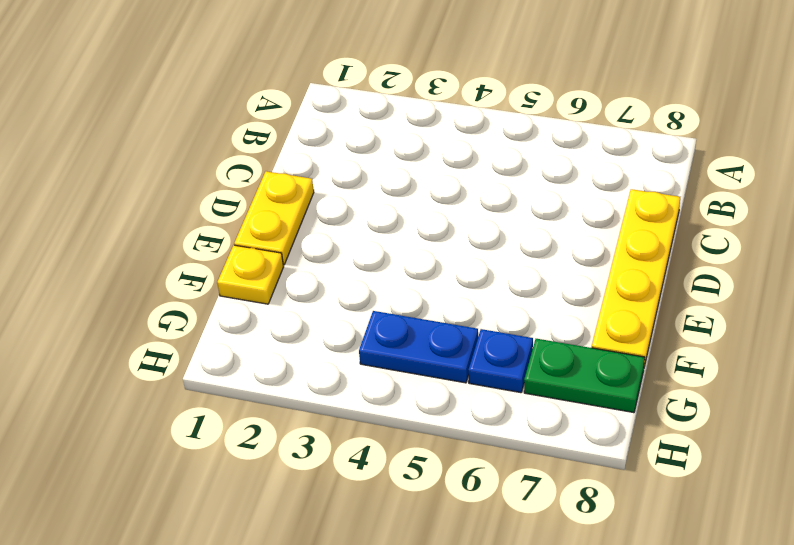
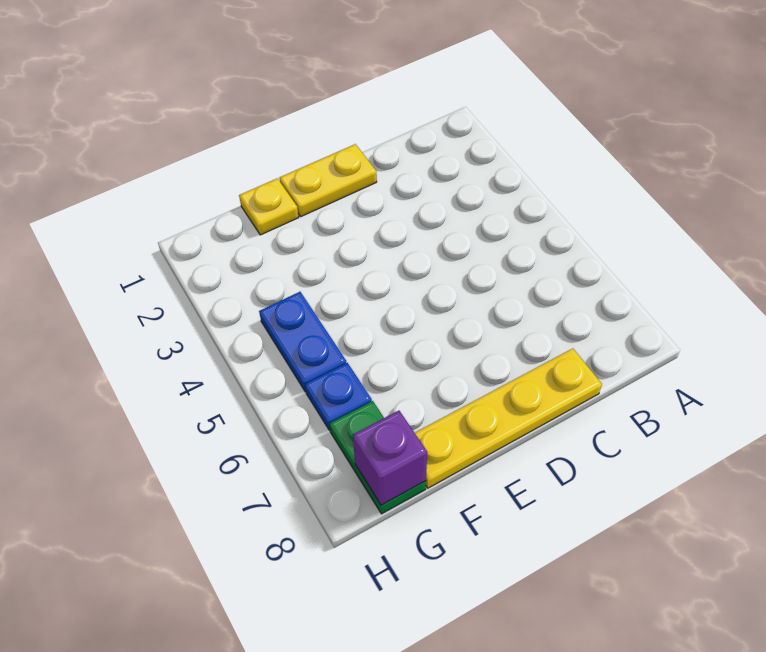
none -> purple brick G8 level 2

